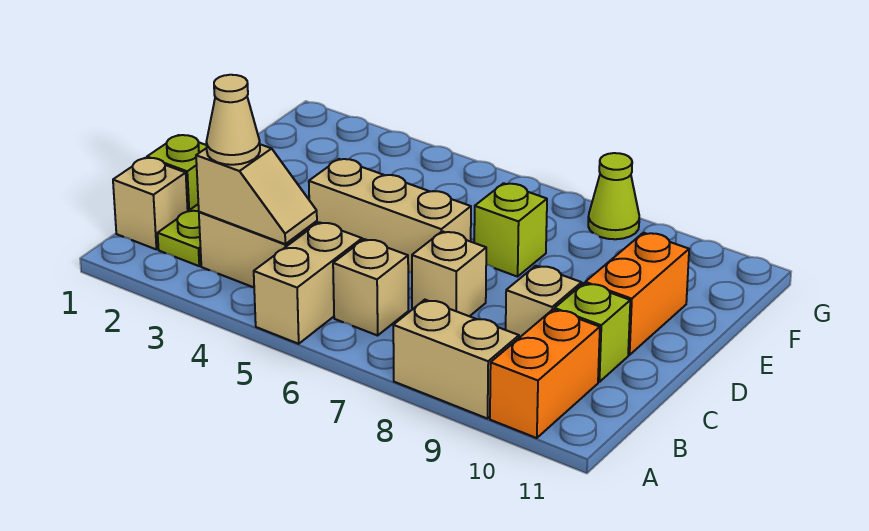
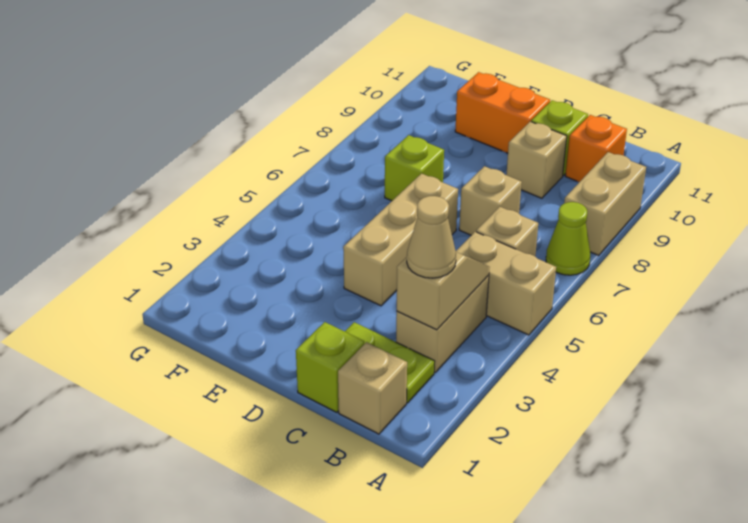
orange brick A10:B10 level 1 -> orange brick B10 level 1
lime cone G8 level 1 -> lime cone A7 level 1

